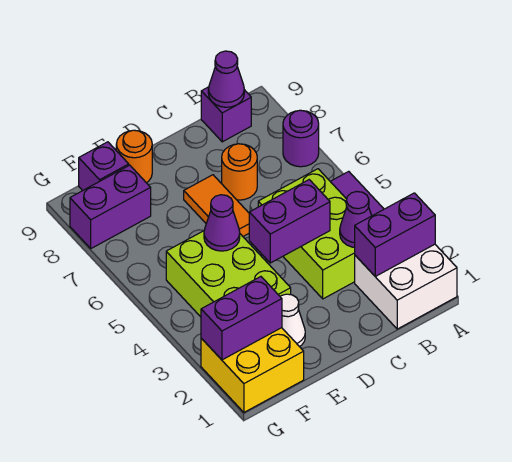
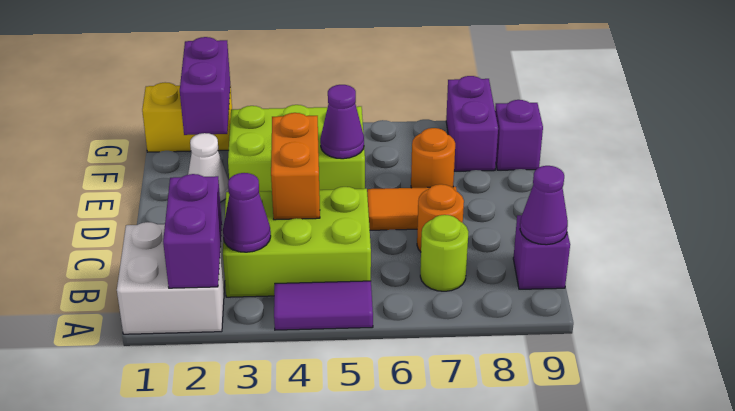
purple round brick A7 level 1 -> none
none -> lime round brick B7 level 1
purple brick C4:D4 level 2 -> orange brick C4:D4 level 2
orange round brick E9 level 1 -> orange round brick E7 level 1
yellow brick F1:G2 level 1 -> yellow brick G1:G2 level 1

